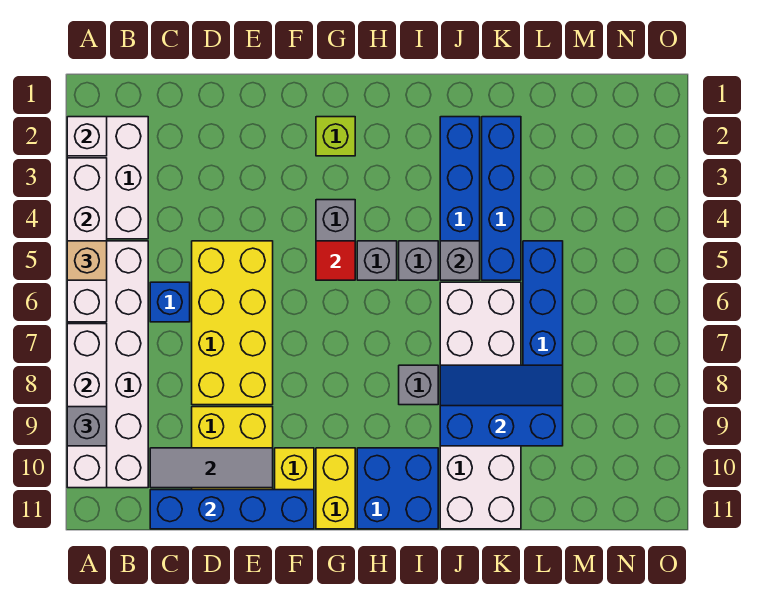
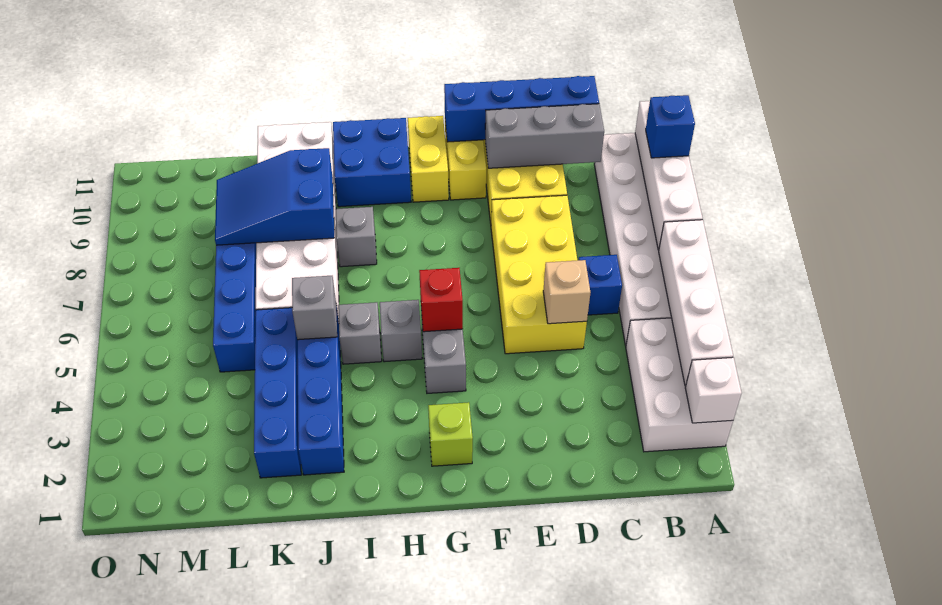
tan brick A5 level 3 -> tan brick D5 level 2
grey brick A9 level 3 -> blue brick A9 level 3
grey tile C10:E10 level 2 -> grey brick C10:E10 level 2
red tile G5 level 2 -> red brick G5 level 2
blue slope J8:L9 level 2 top 9 -> blue slope J8:L9 level 2 top J

